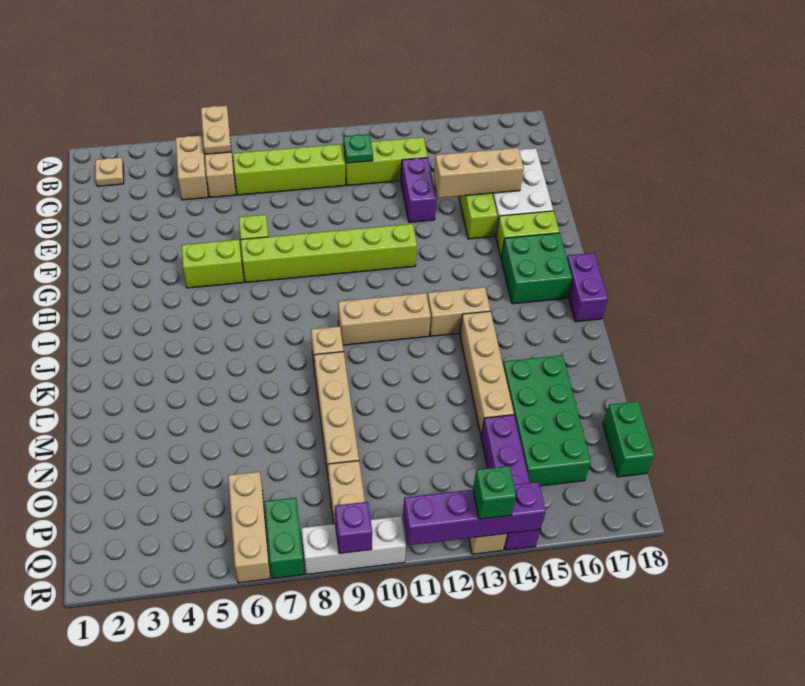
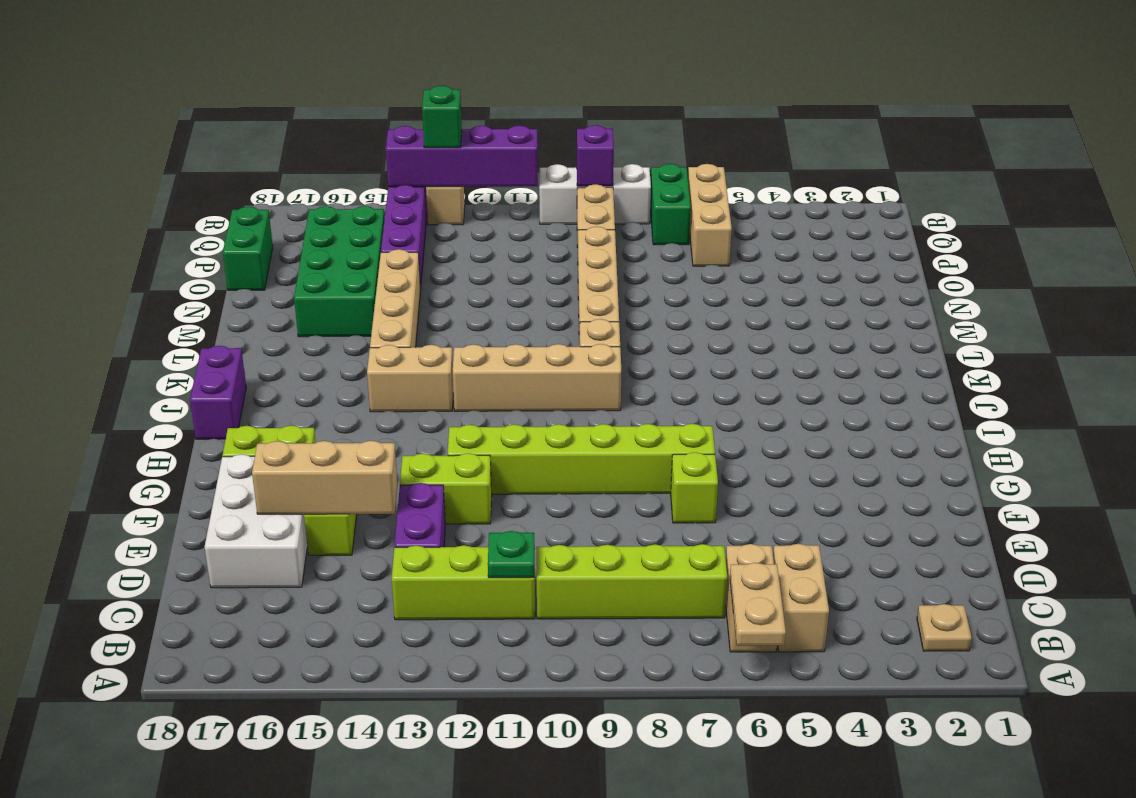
lime brick G5:G6 level 1 -> lime brick F12:F13 level 1
green brick H16:I17 level 1 -> none
tan brick J10:J12 level 1 -> tan brick J9:J12 level 1

